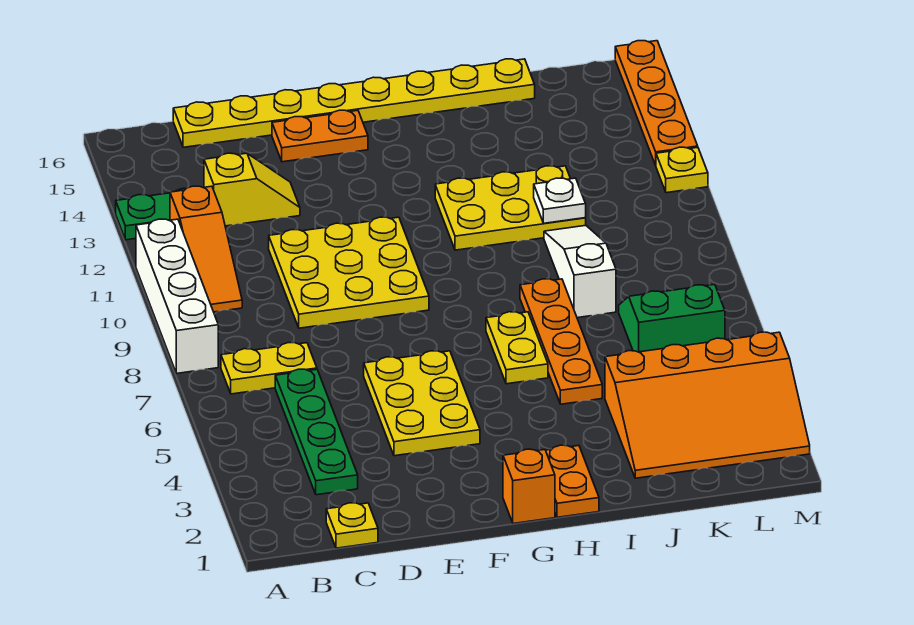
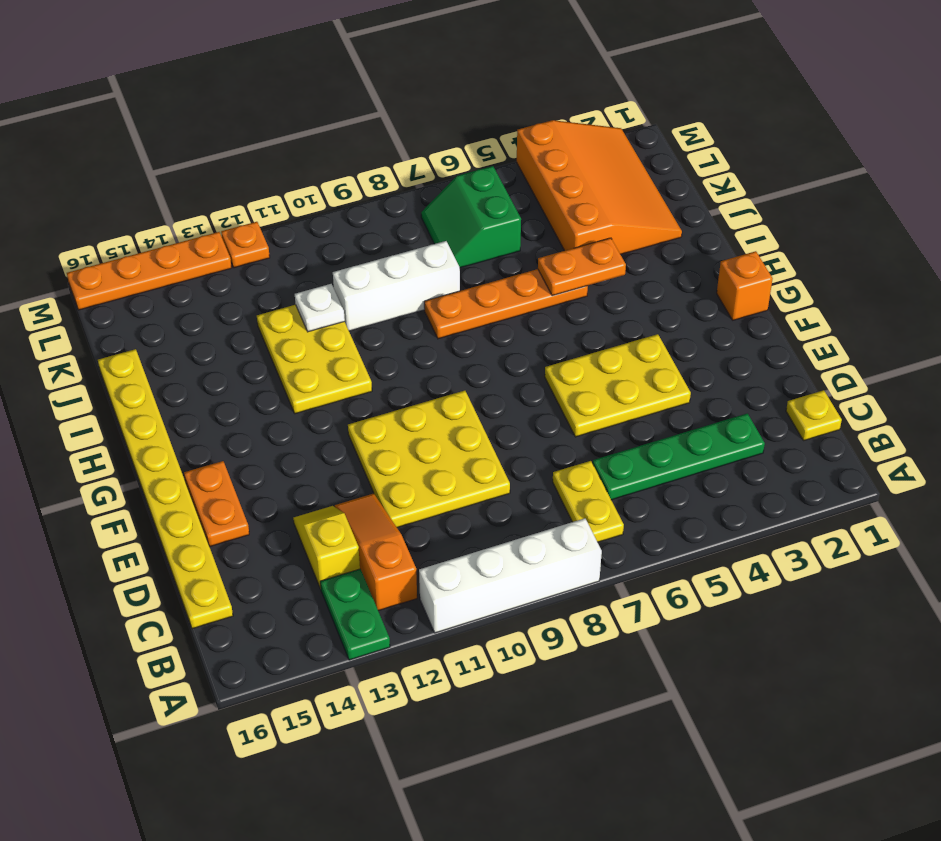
orange slope B10:B12 level 1 top 12 -> orange slope B12:D12 level 1 top B
orange plate H1:H2 level 1 -> orange plate I4:I5 level 2
yellow plate H6:H7 level 1 -> none
white slope J8:J10 level 1 top 8 -> white brick J8:J10 level 1
yellow plate M12 level 1 -> orange plate M12 level 1

